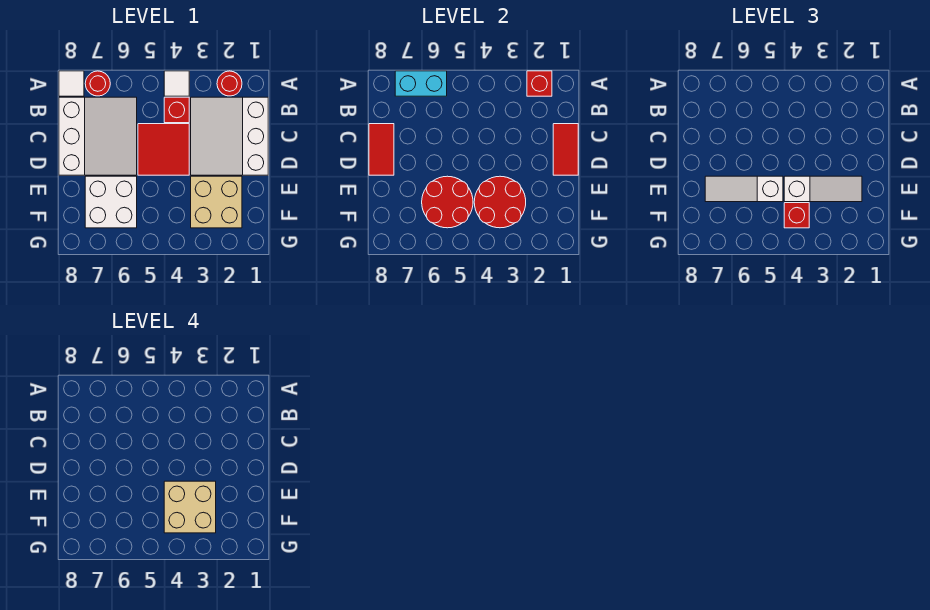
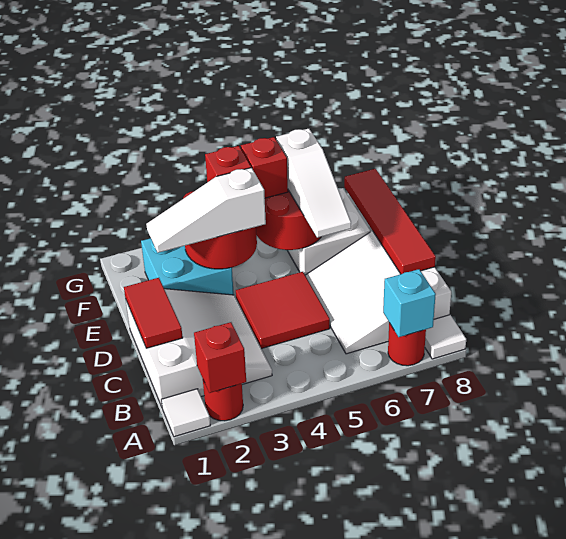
white tile A4 level 1 -> white tile A1 level 1
cyan brick A6:A7 level 2 -> cyan brick A7 level 2
red brick B4 level 1 -> red brick F5 level 3
red tile C8:D8 level 2 -> red tile C8:F8 level 2
tan brick E2:F3 level 1 -> cyan brick E2:F3 level 1
tan brick E3:F4 level 4 -> none
white slope E5:E7 level 3 top 5 -> white slope D6:F6 level 3 top F

